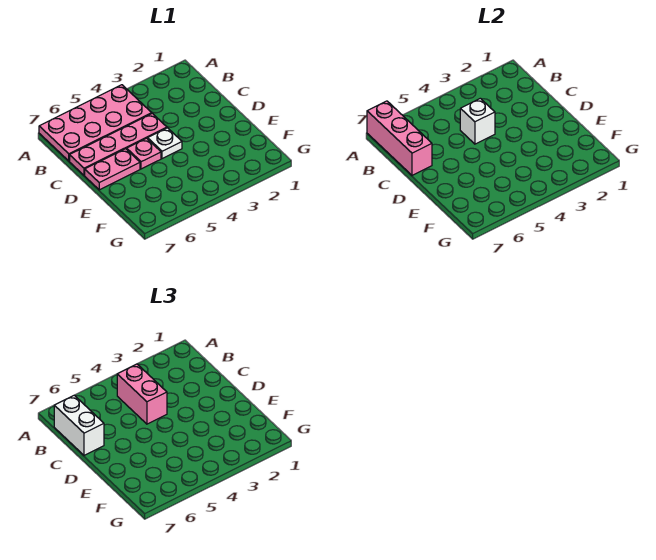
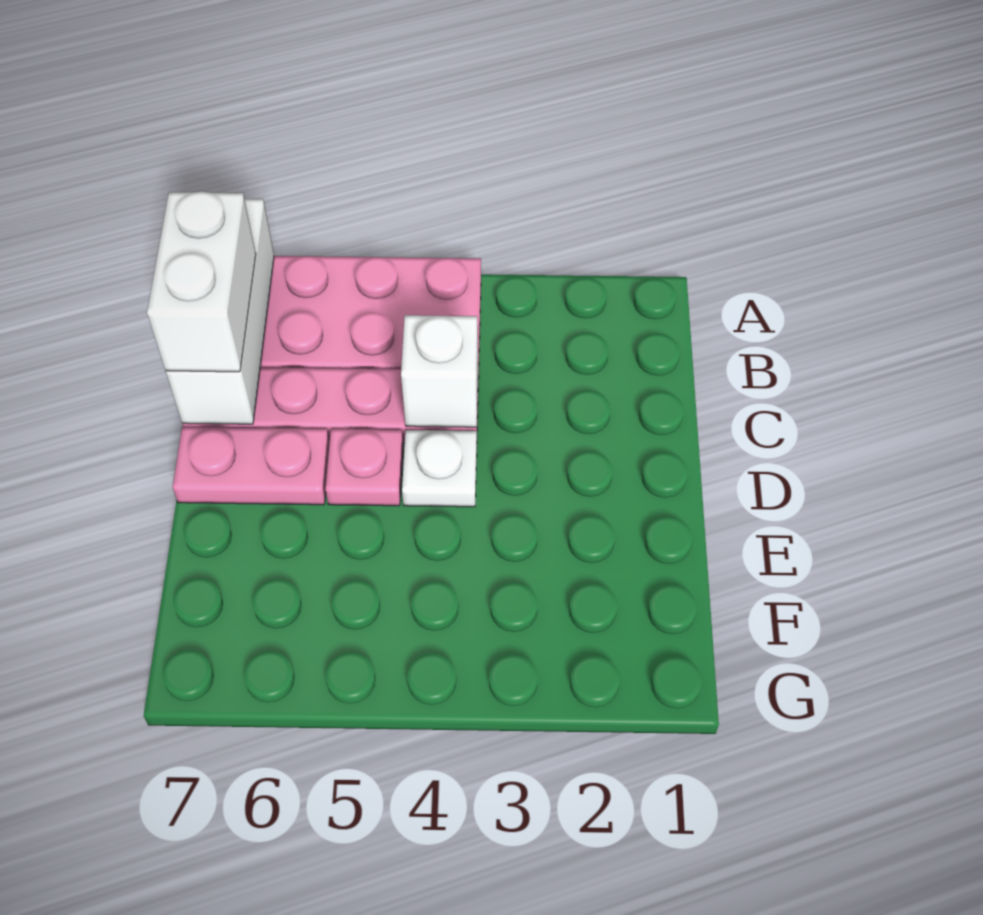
pink brick A7:C7 level 2 -> white brick A7:C7 level 2
pink brick B4:C4 level 3 -> none

